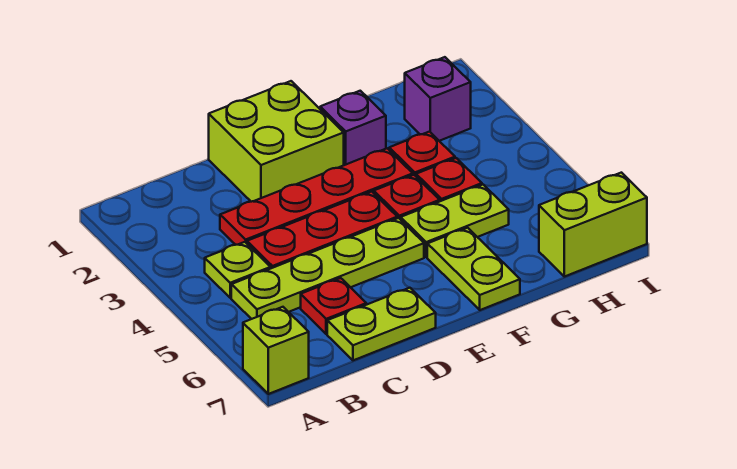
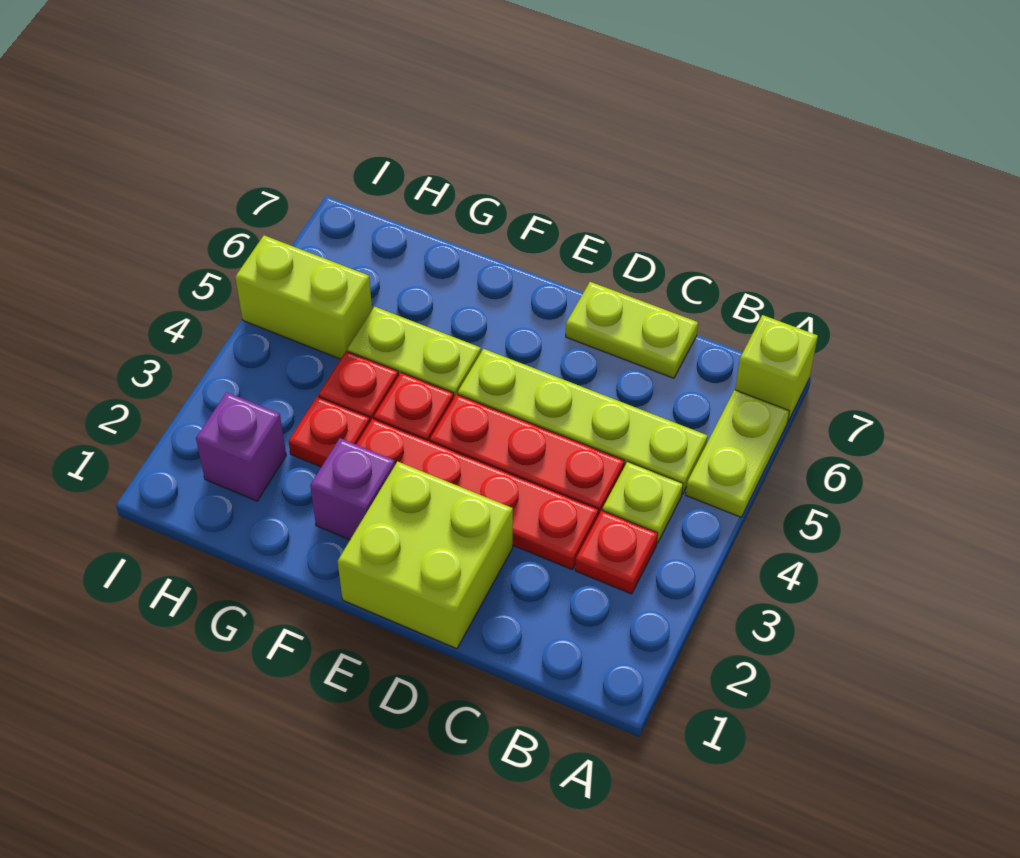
red plate C6 level 1 -> red plate B3 level 1
lime plate F6:F7 level 1 -> lime plate A5:A6 level 1
lime brick H7:I7 level 1 -> lime brick H5:I5 level 1

